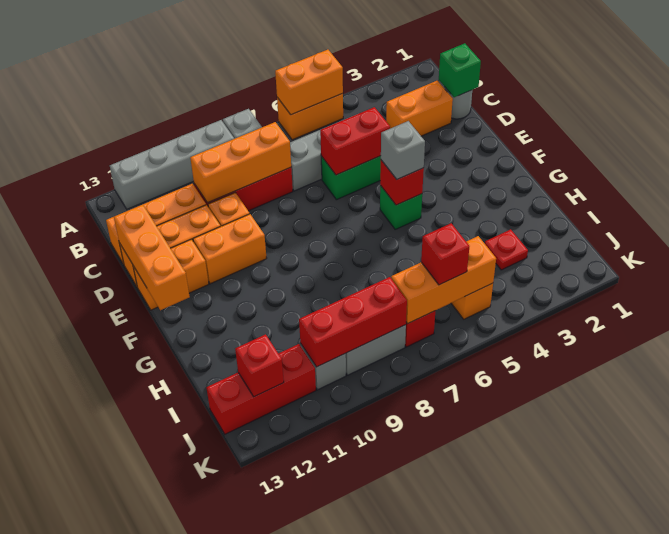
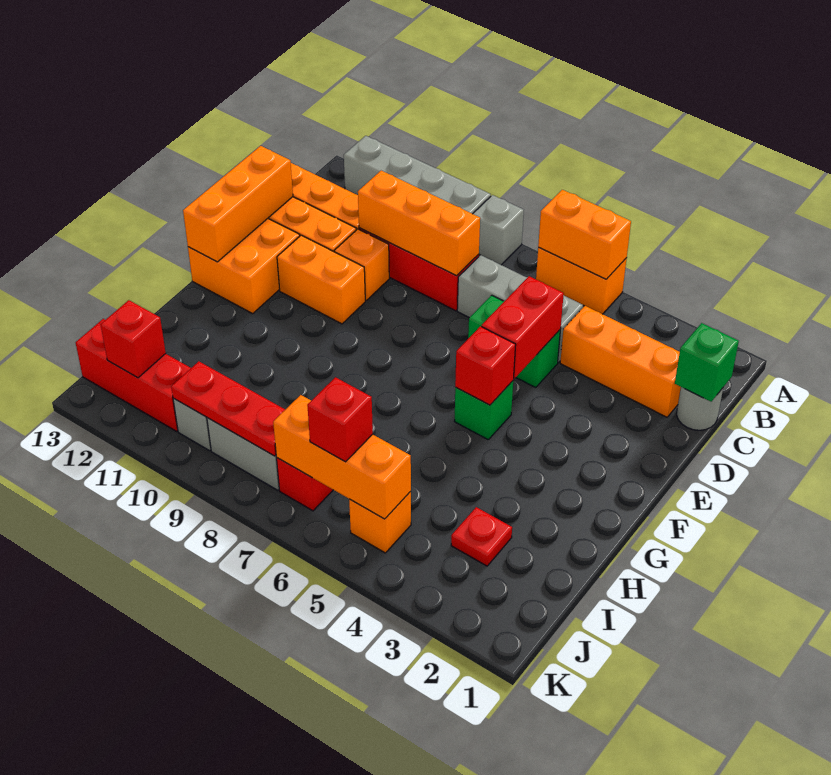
orange brick C2:C3 level 1 -> orange brick C2:C4 level 1
red brick D5:D6 level 2 -> red brick D5:E5 level 2
orange brick E12:E13 level 1 -> orange brick E12:F13 level 1
grey brick F5 level 3 -> none
red brick J8:J10 level 2 -> red plate J8:J10 level 2

